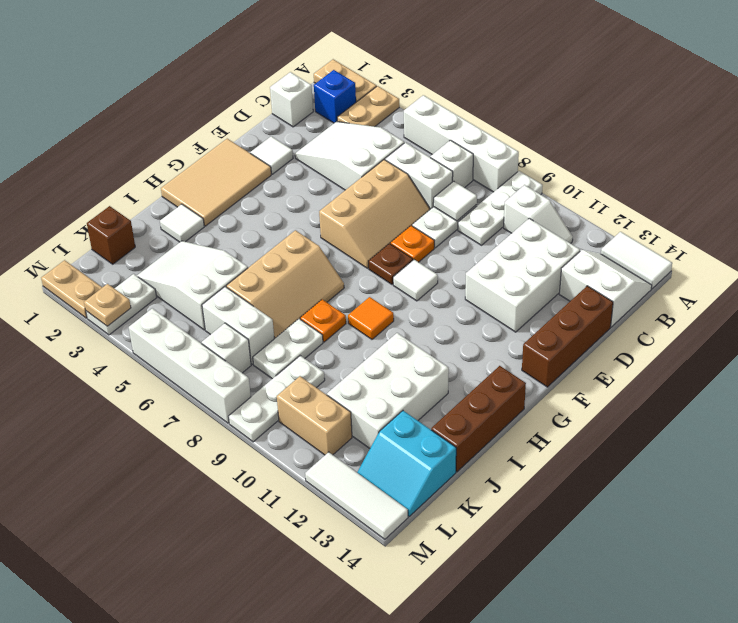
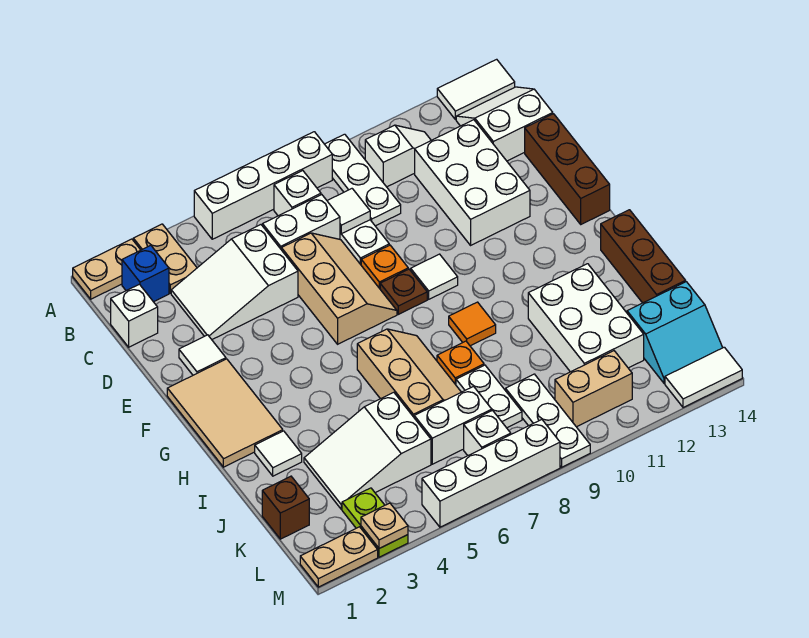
white plate L3:M3 level 1 -> lime plate L3:M3 level 1
white tile M12:M14 level 1 -> white tile M13:M14 level 1

